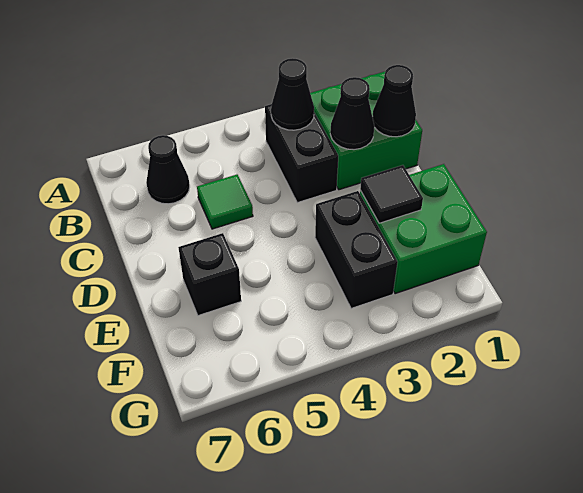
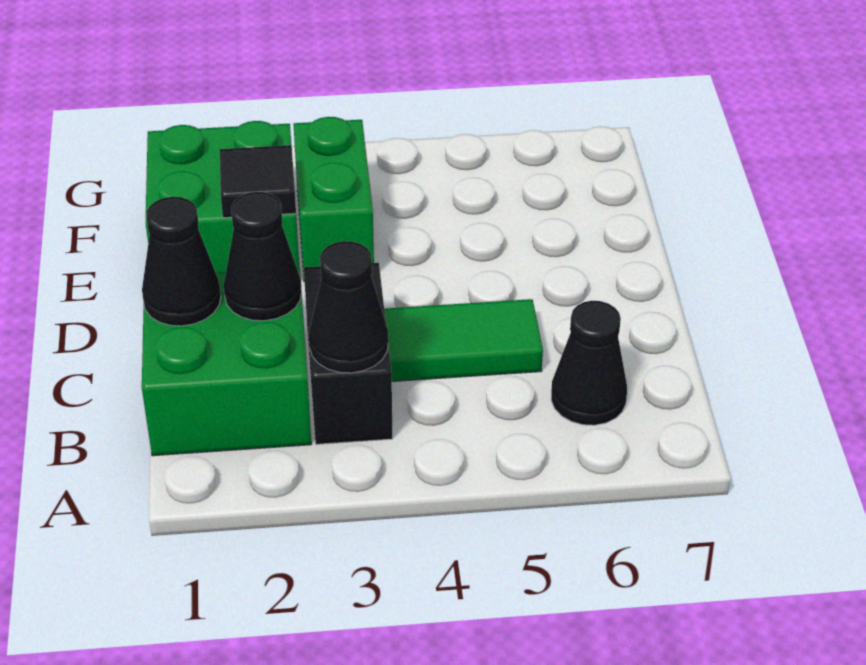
green tile C5 level 1 -> green tile C4:C5 level 1
black brick E3:F3 level 1 -> green brick E3:F3 level 1
black brick E6 level 1 -> none

